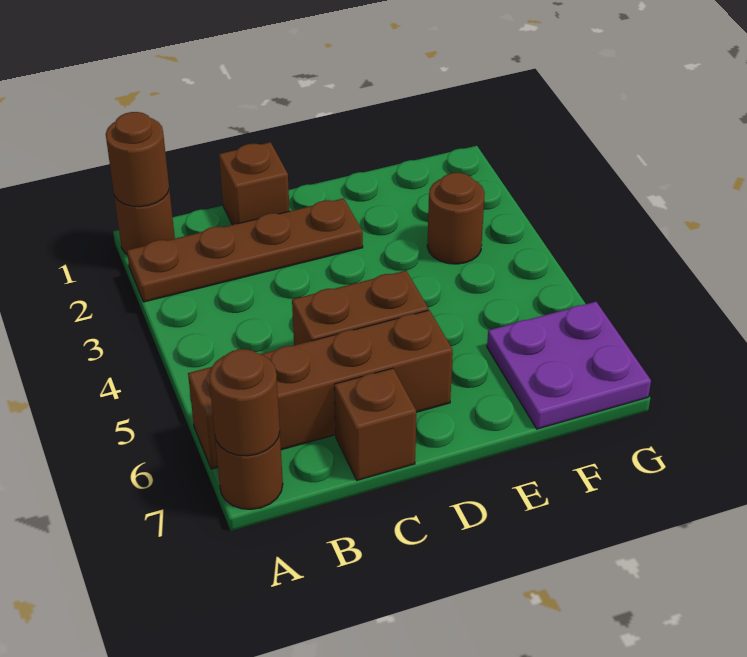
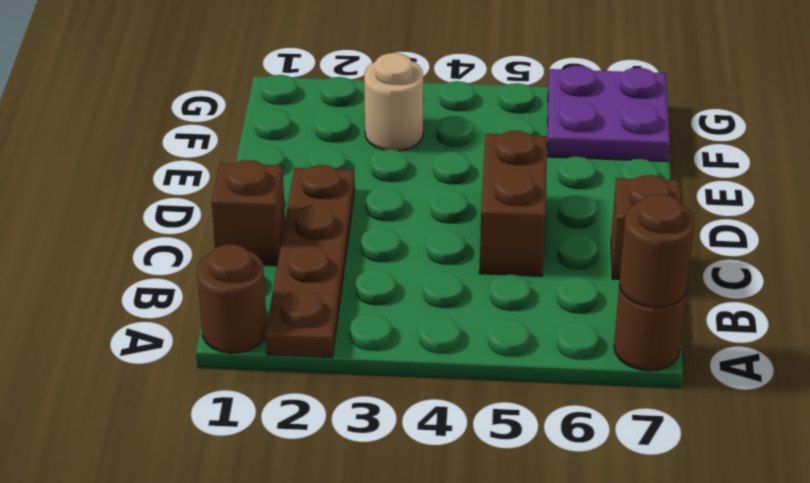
brown round brick A1 level 2 -> none
brown brick A6:D6 level 1 -> none
brown round brick F3 level 1 -> tan round brick F3 level 1

